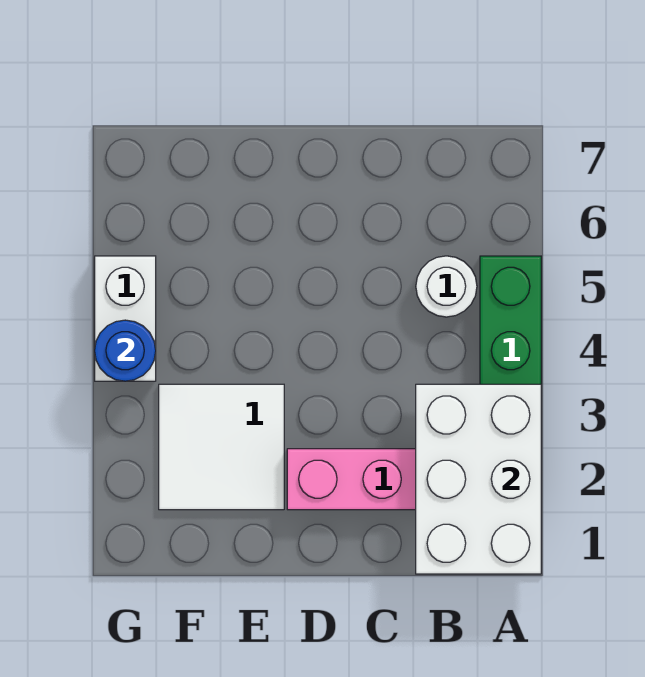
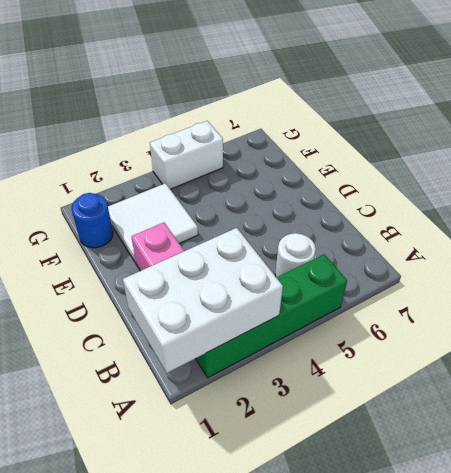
blue round brick G4 level 2 -> blue round brick F1 level 1

